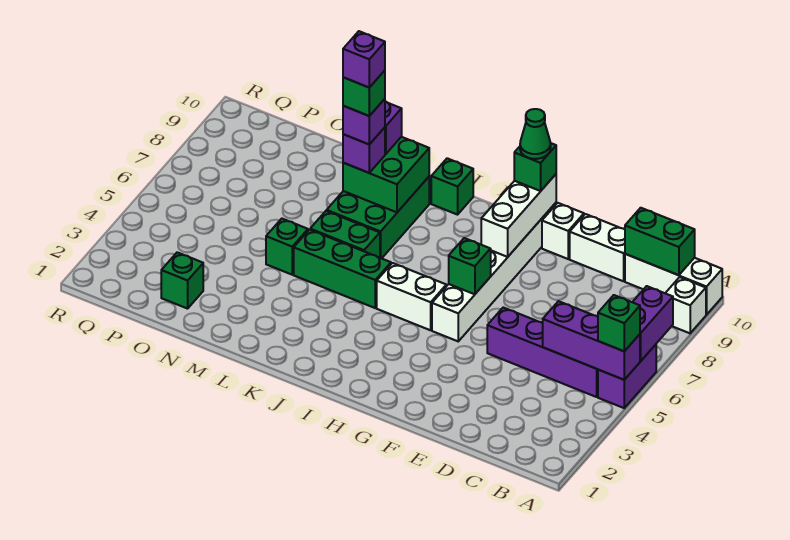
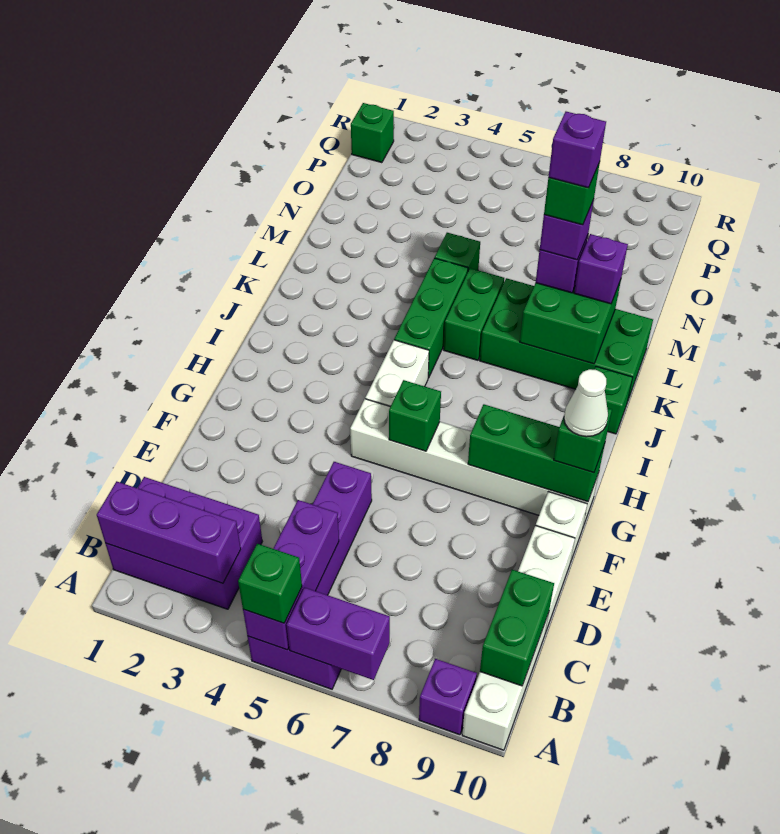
white brick A9 level 1 -> purple brick A9 level 1
none -> purple brick B1:C3 level 1
none -> purple brick B1:B3 level 2
white brick G8:G10 level 2 -> green brick G8:G10 level 2
green cone G10 level 4 -> white cone G10 level 4
green brick K7:L9 level 1 -> green brick K7:L10 level 1
green brick O2 level 1 -> green brick Q1 level 1

